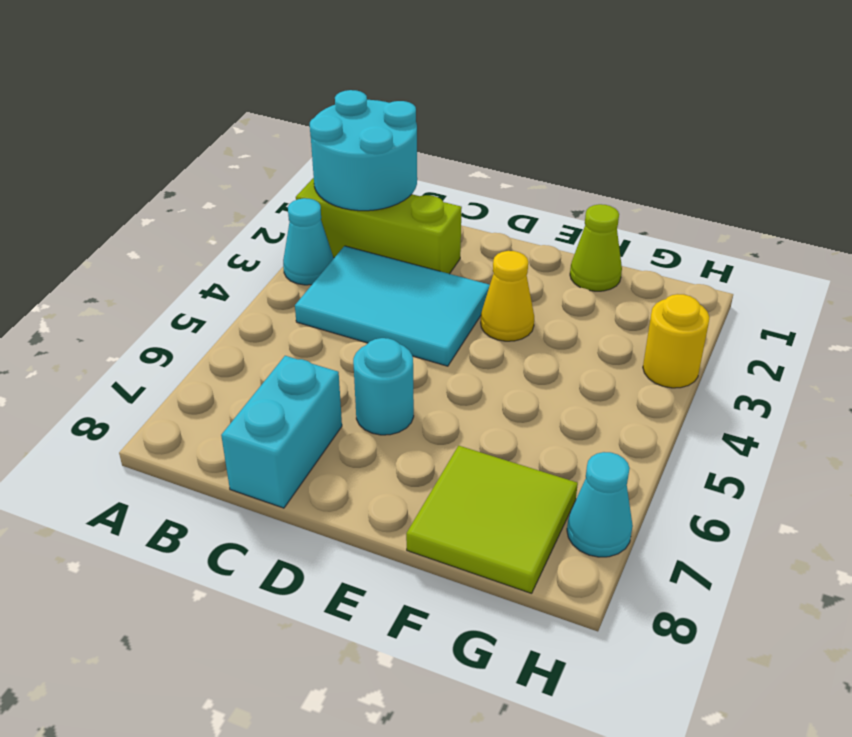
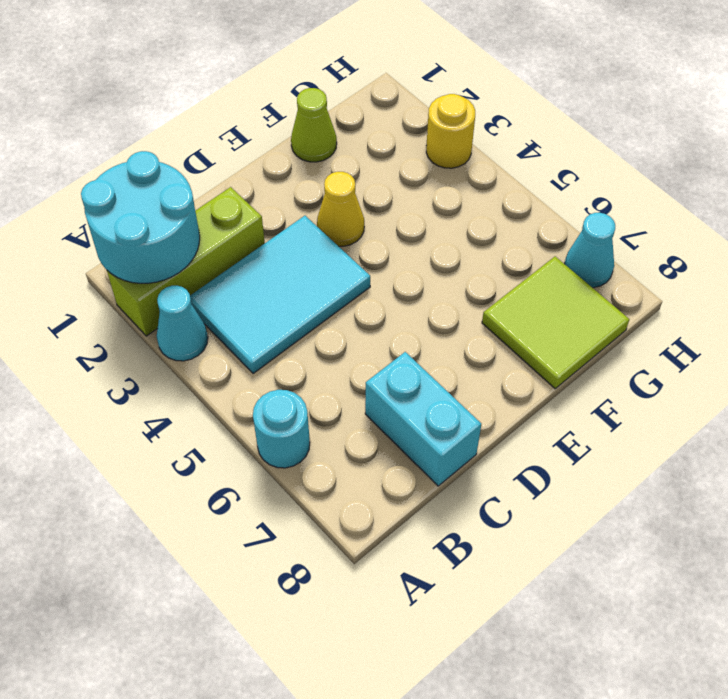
cyan round brick D6 level 1 -> cyan round brick A6 level 1

